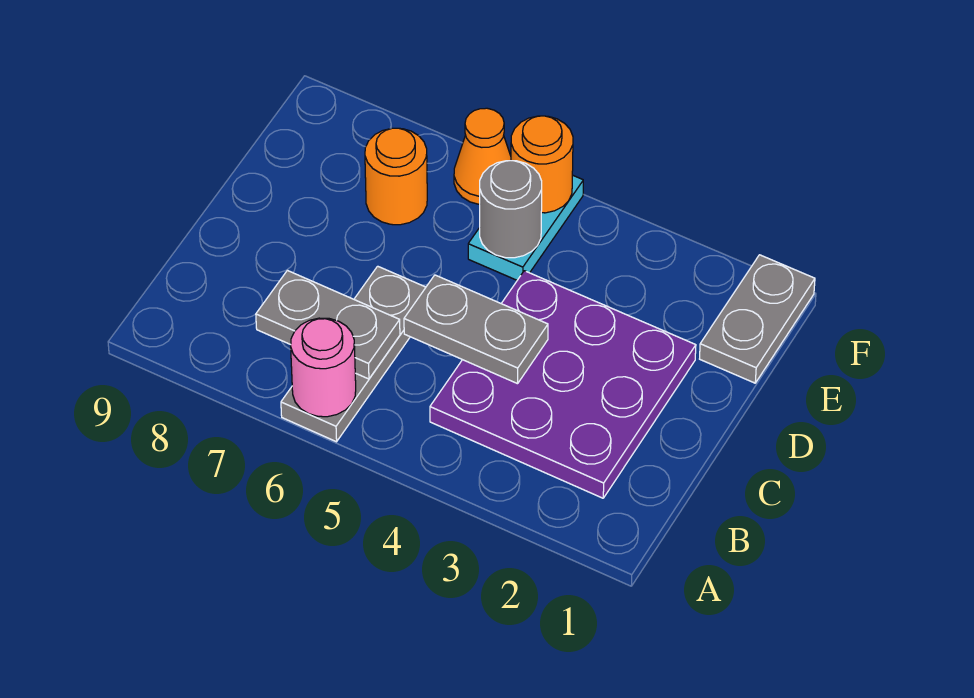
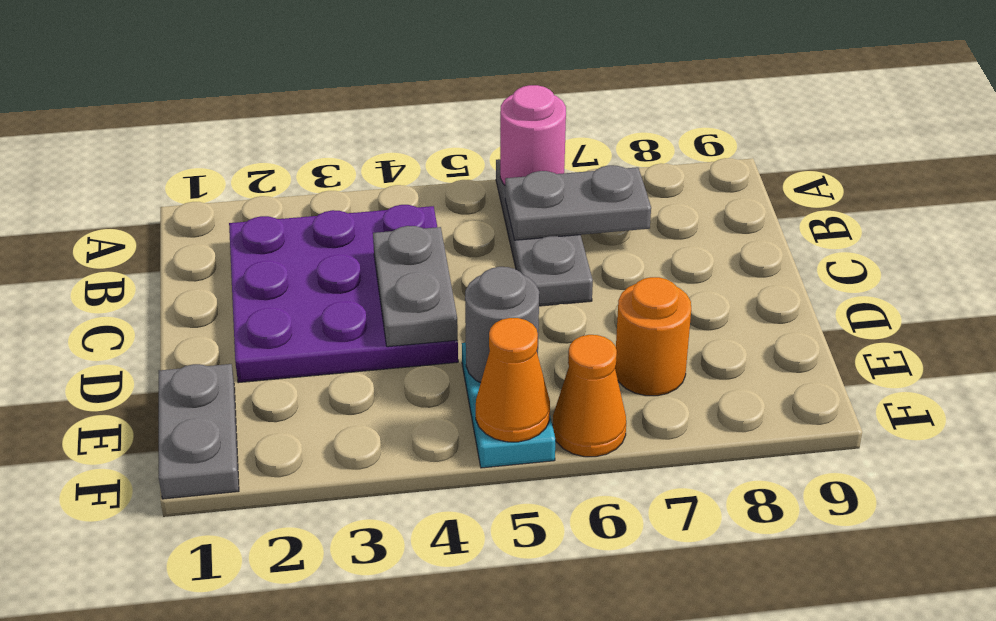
grey plate C4:C5 level 2 -> grey plate C4:D4 level 2
orange round brick F5 level 2 -> orange cone F5 level 2

